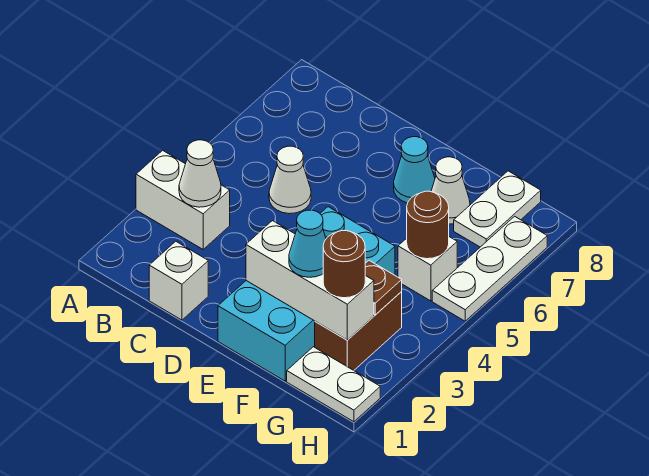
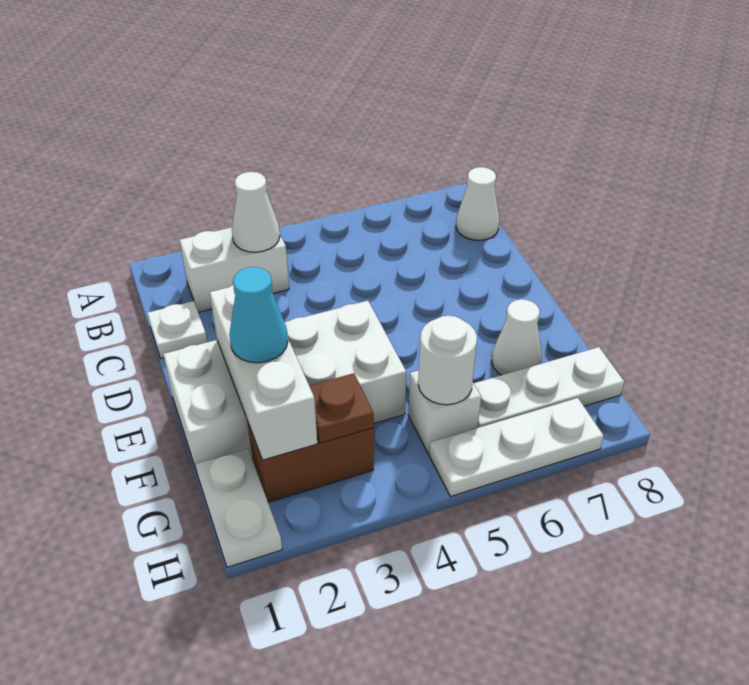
white brick A3:B3 level 1 -> white brick B2:B3 level 1
white brick C1 level 1 -> white plate C1 level 1
white cone C5 level 1 -> white cone B8 level 1
cyan brick E1:F4 level 1 -> white brick E1:F4 level 1
cyan cone E7 level 1 -> none
brown round brick G2 level 3 -> none
brown round brick G5 level 2 -> white round brick G5 level 2
white plate G7:G8 level 1 -> white plate G6:G8 level 1

